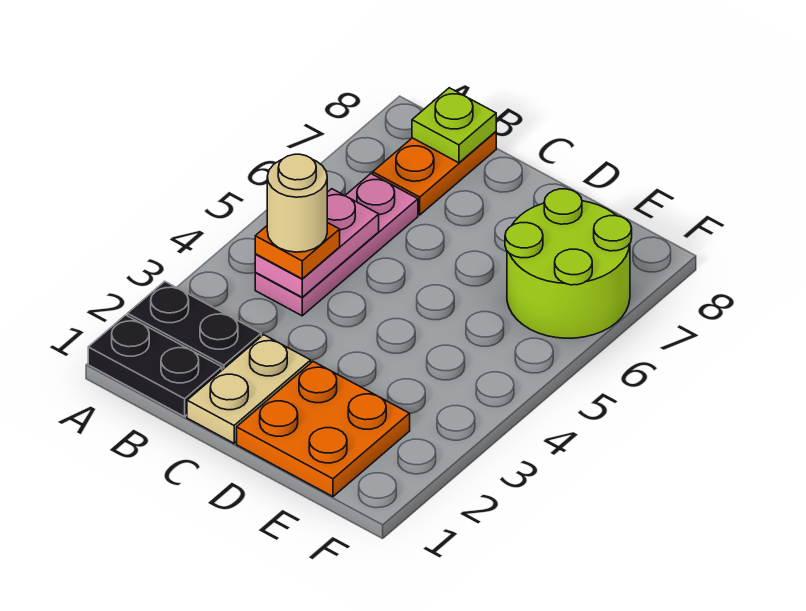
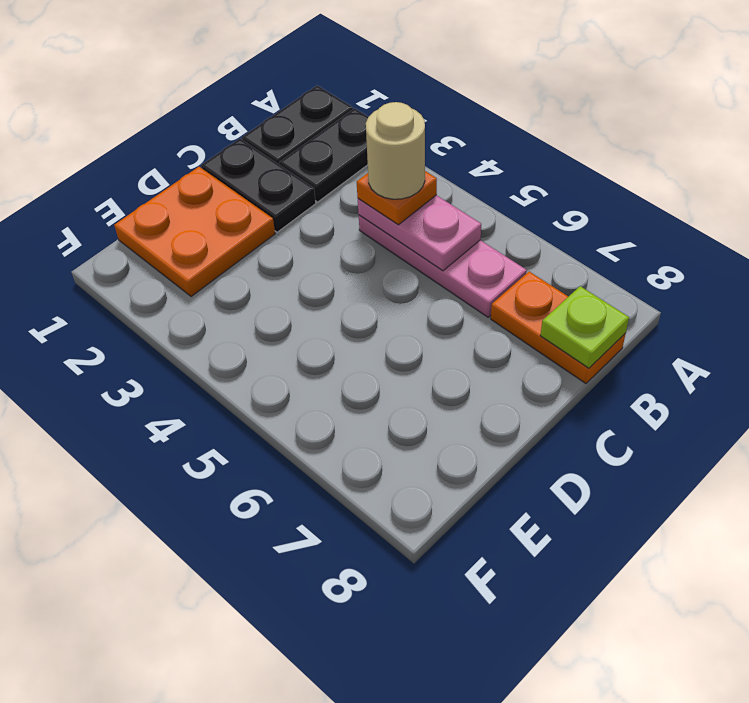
tan plate C1:C2 level 1 -> black plate C1:C2 level 1
lime round brick E6:F7 level 1 -> none

